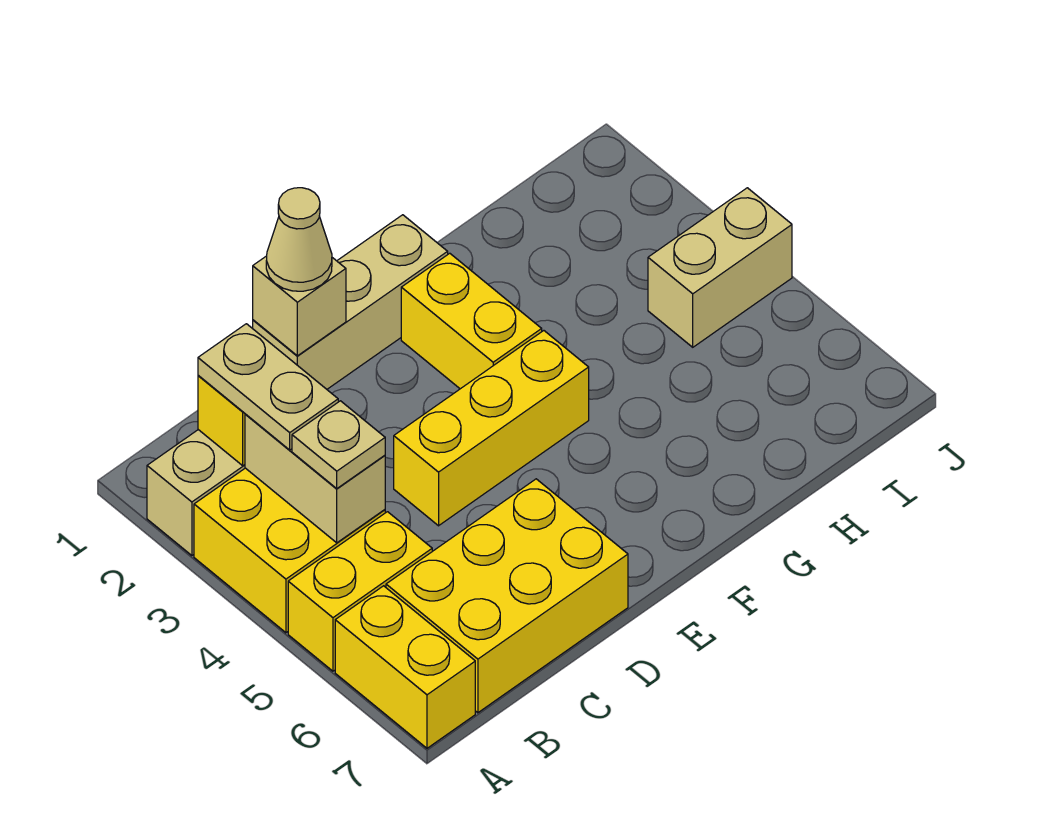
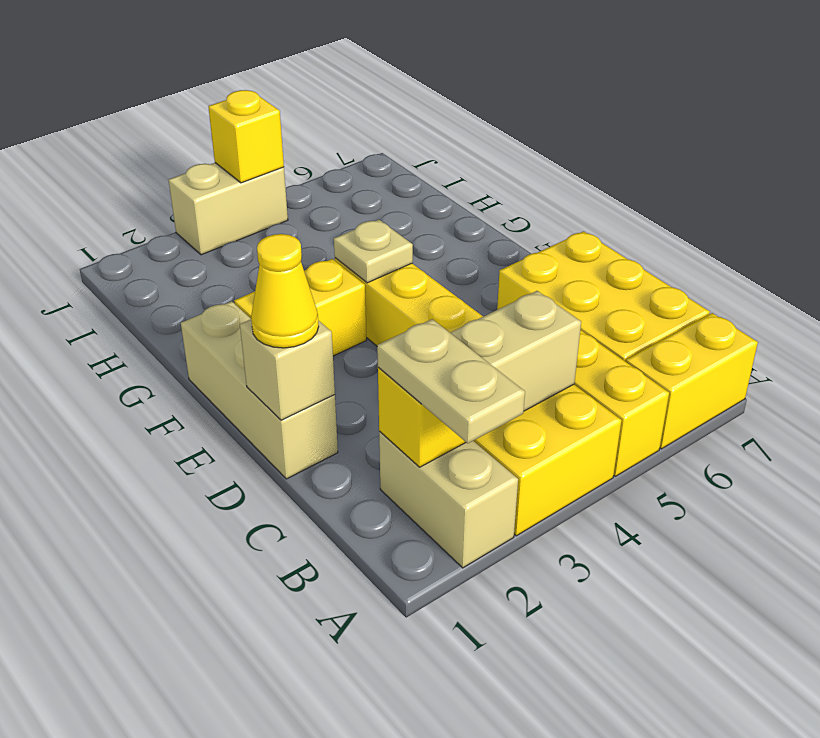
tan plate B2:B3 level 3 -> tan plate A2:B2 level 3
tan plate B4 level 3 -> tan plate F4 level 2
tan cone D1 level 3 -> yellow cone D1 level 3
tan brick I4:J4 level 1 -> tan brick J3:J4 level 1
none -> yellow brick J4 level 2

